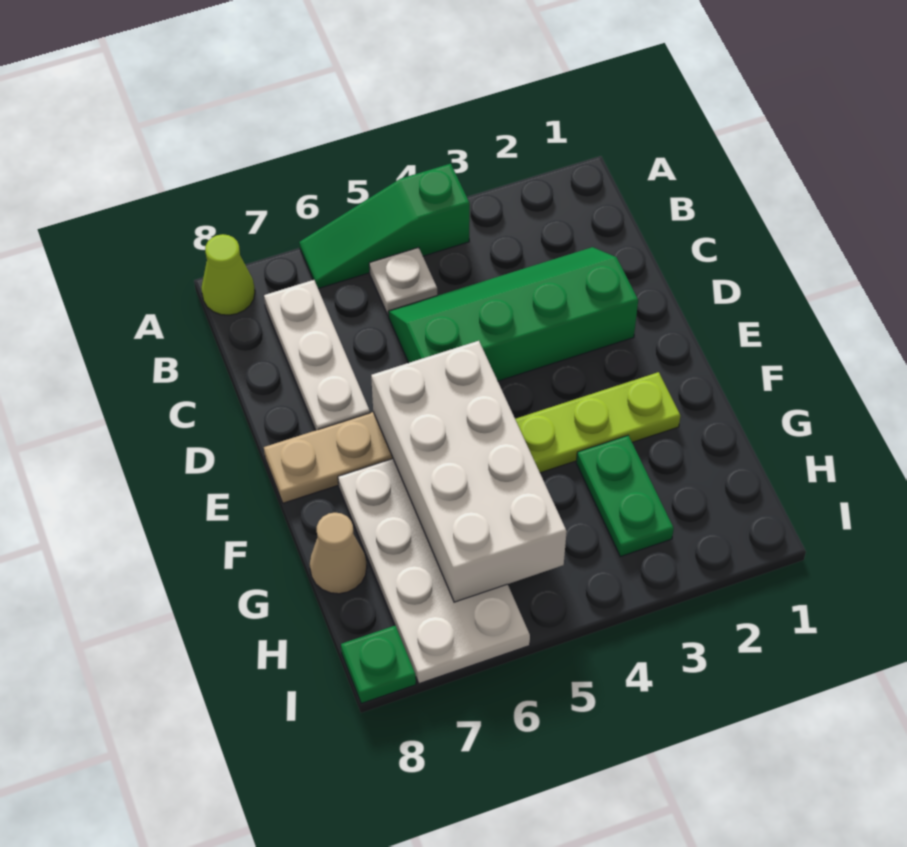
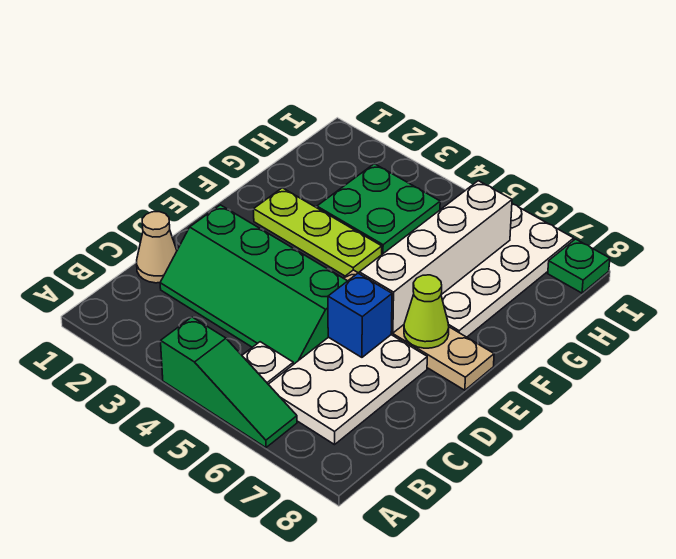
lime cone A8 level 1 -> lime cone E7 level 2
white plate B7:D7 level 1 -> white plate B6:D7 level 1
none -> blue brick D6 level 2
white brick E5:H6 level 2 -> white brick E6:H6 level 2
green plate G3:H3 level 1 -> green plate G3:H4 level 1
tan cone G8 level 1 -> tan cone C1 level 1

